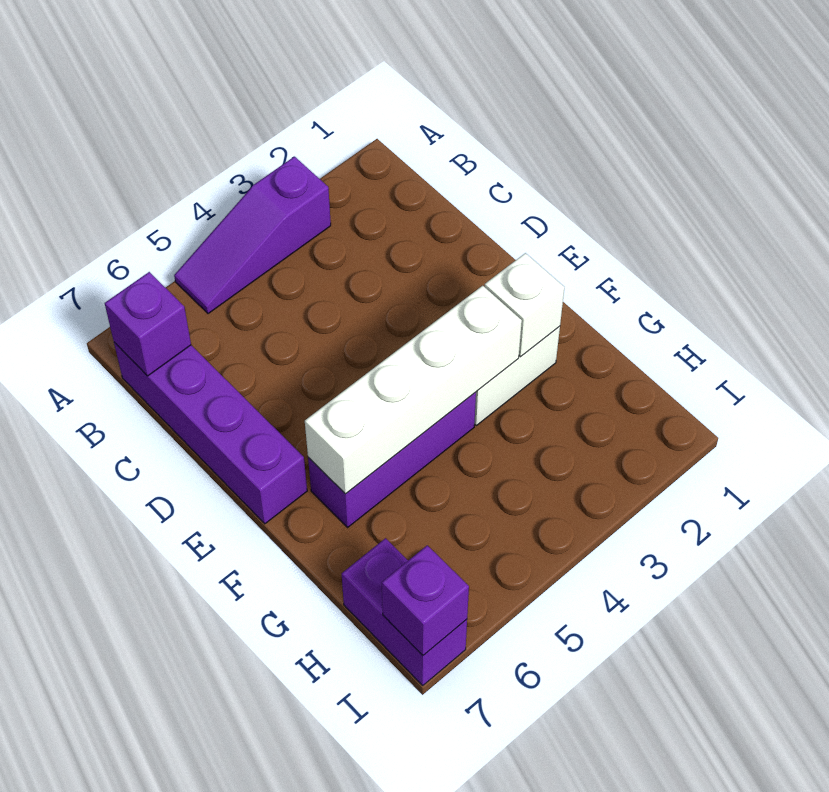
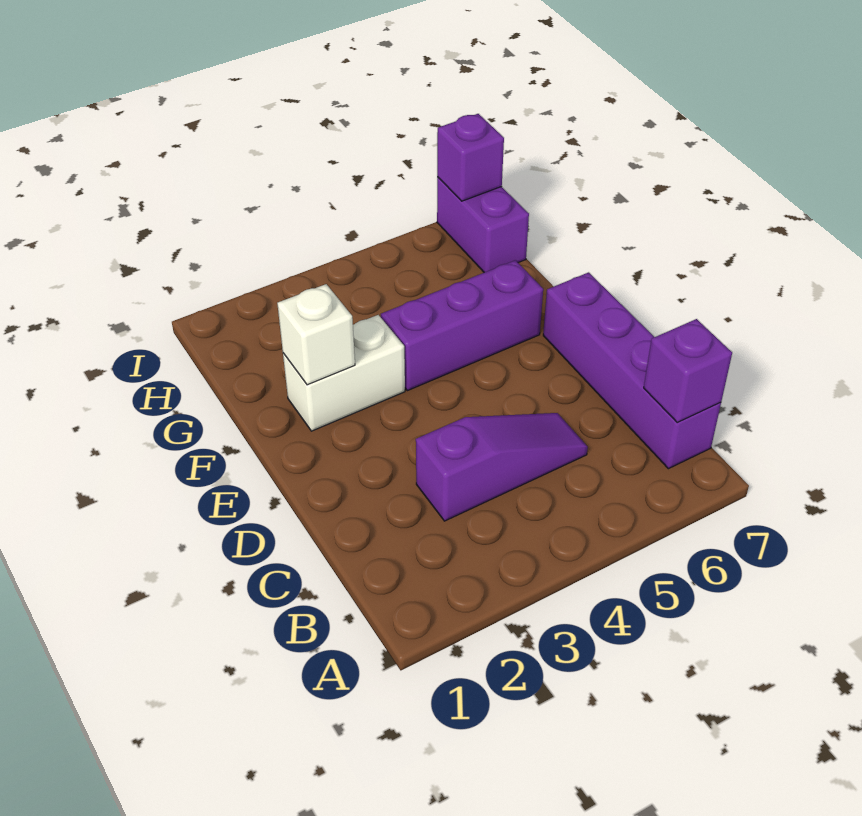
purple slope A3:A5 level 1 top 3 -> purple slope C3:C5 level 1 top 3
white brick F3:F6 level 2 -> none

